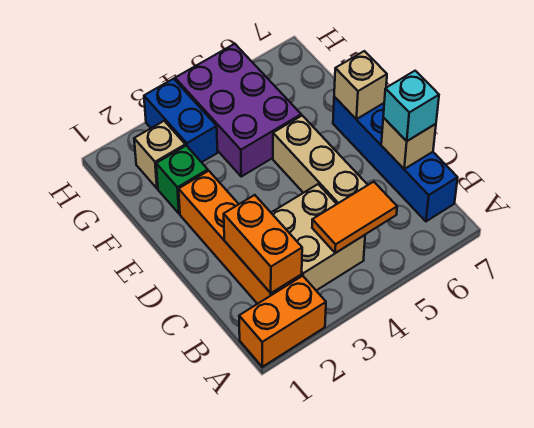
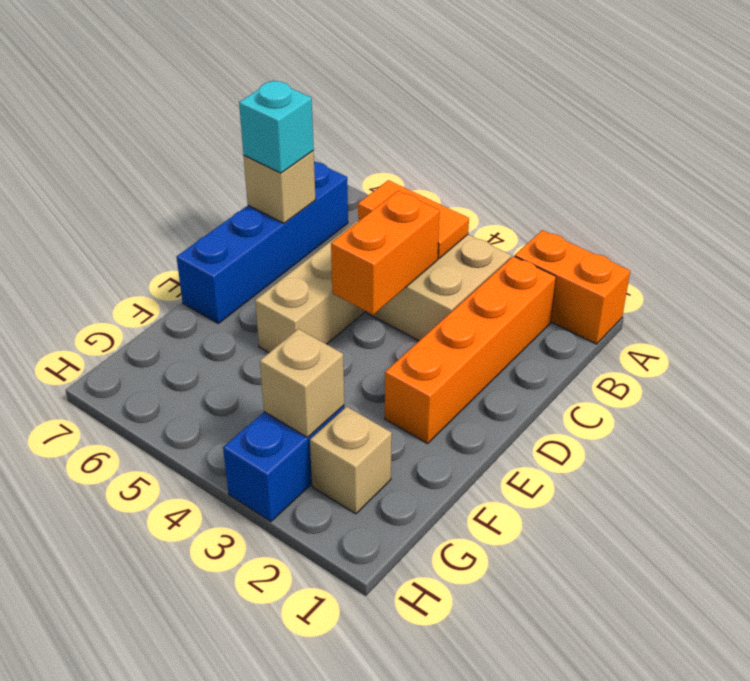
orange brick B2:C2 level 2 -> orange brick C4:D4 level 2
tan brick E7 level 2 -> tan brick G3 level 2
green brick F2 level 1 -> none
purple brick F4:H5 level 1 -> none

